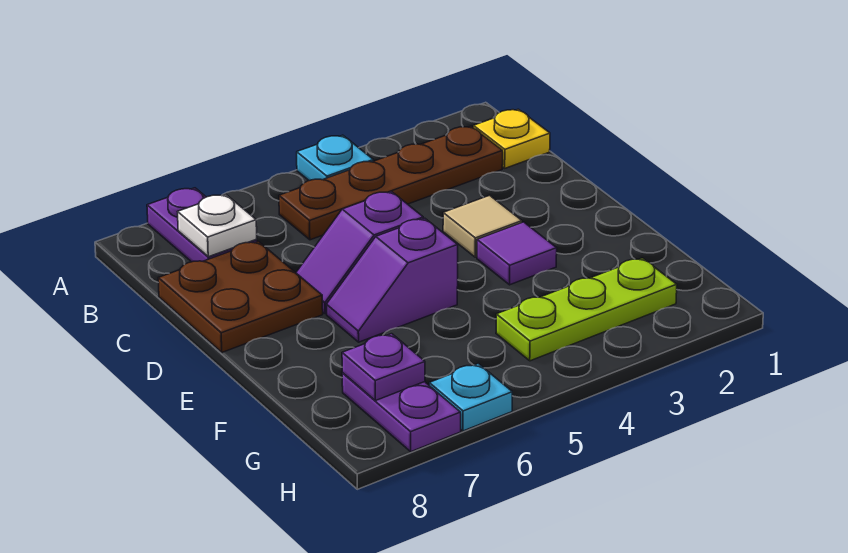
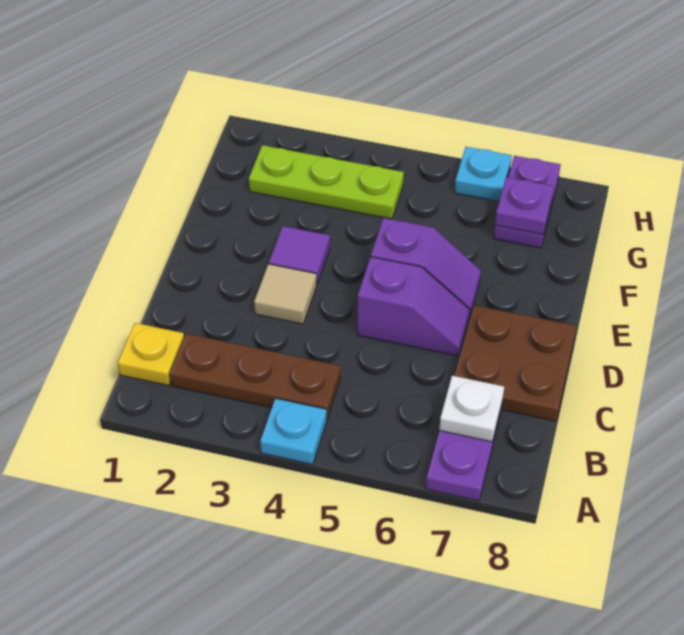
brown plate B2:B5 level 1 -> brown plate B2:B4 level 1

